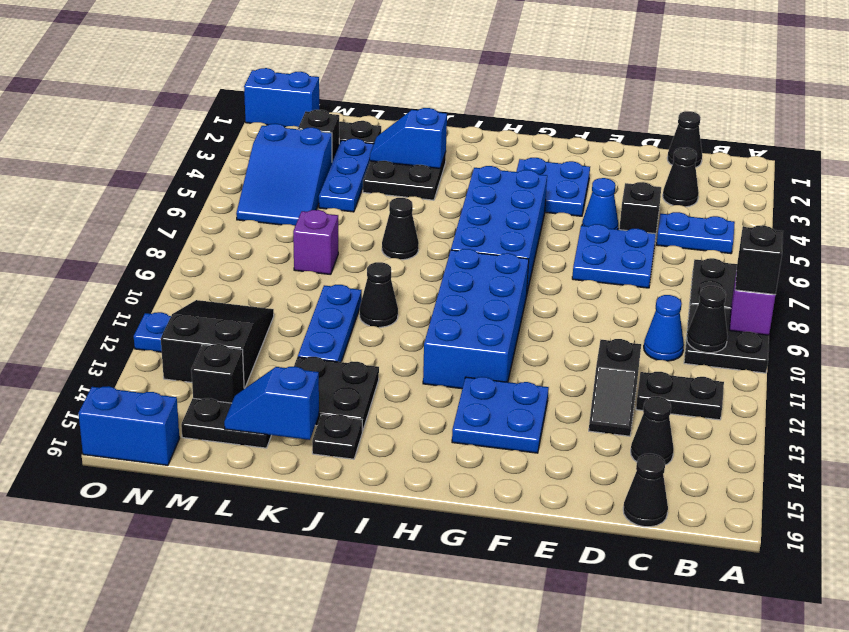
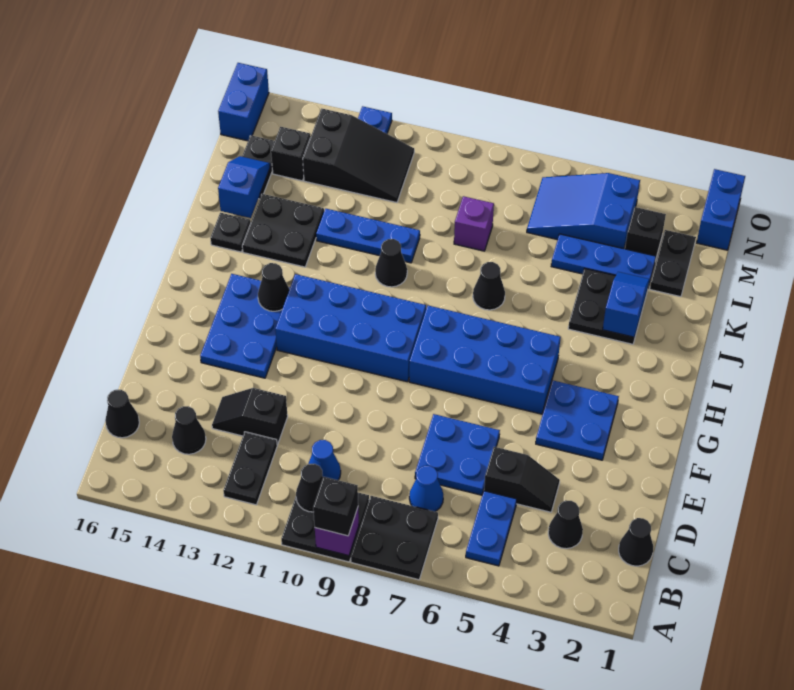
blue cone E5 level 1 -> blue cone C7 level 1
blue plate F13:G14 level 1 -> blue plate F13:H14 level 1
none -> black cone H13 level 2

